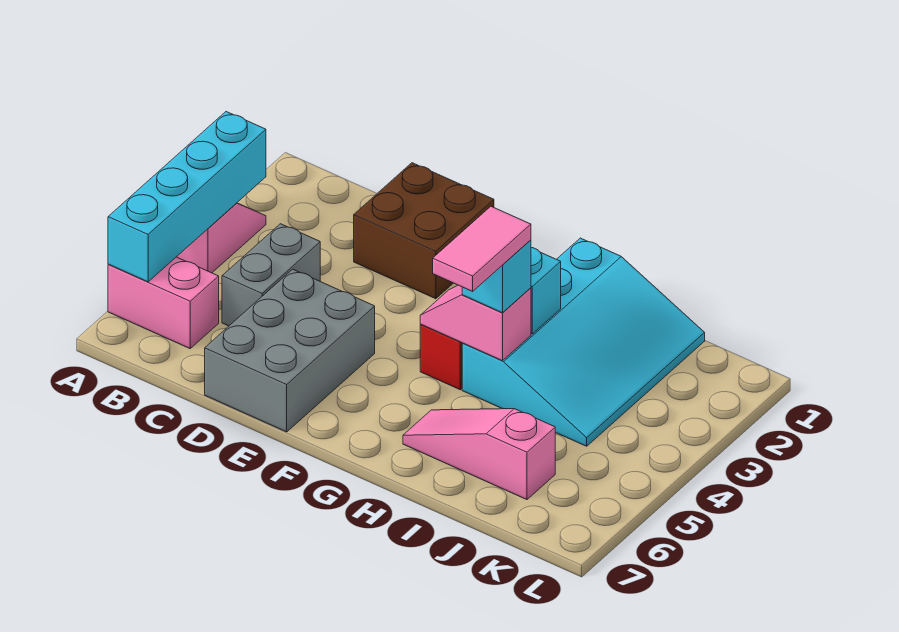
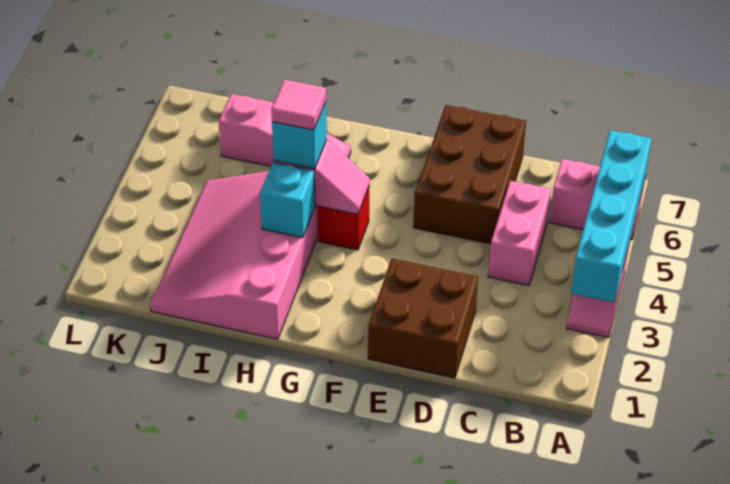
grey brick C4:C5 level 1 -> pink brick C4:C5 level 1
grey brick D5:E7 level 1 -> brown brick D5:E7 level 1
cyan slope H1:J4 level 1 top H -> pink slope H1:J4 level 1 top H
pink tile H4:H5 level 4 -> pink tile H4 level 4

